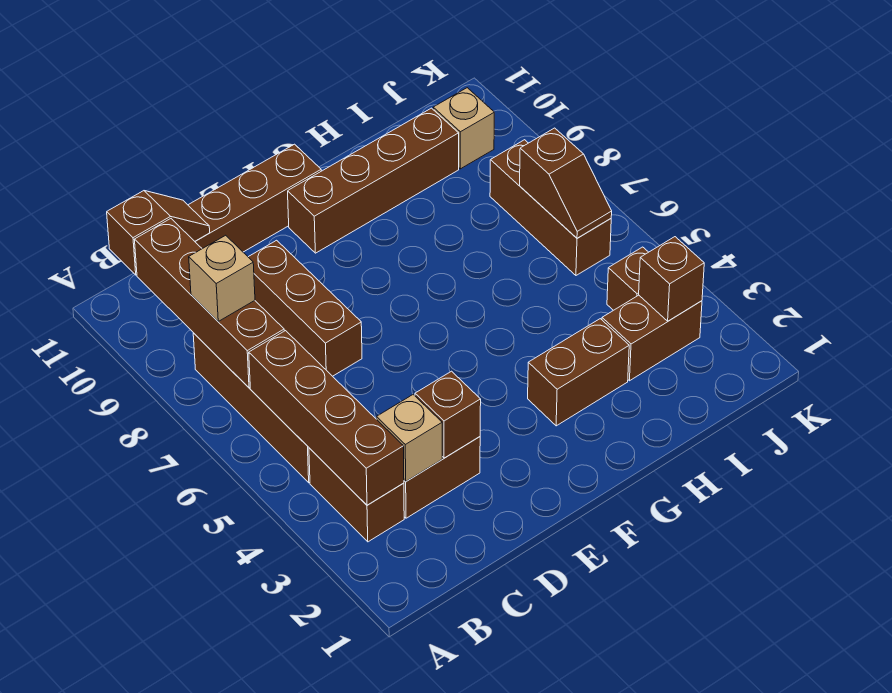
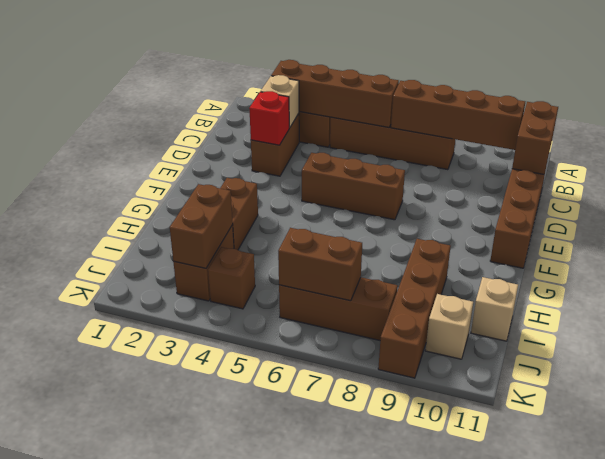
tan brick B8 level 3 -> tan brick I11 level 1
brown slope B11:C11 level 2 top B -> brown brick B11:C11 level 2
brown brick D3 level 2 -> red brick D3 level 2
brown brick D7:D9 level 1 -> brown brick E5:E7 level 1
brown brick F10:I10 level 1 -> brown brick H9:K9 level 1
brown brick J3 level 2 -> brown brick I3:J3 level 2
brown slope J6:J7 level 2 top 7 -> brown brick J6:J7 level 2

